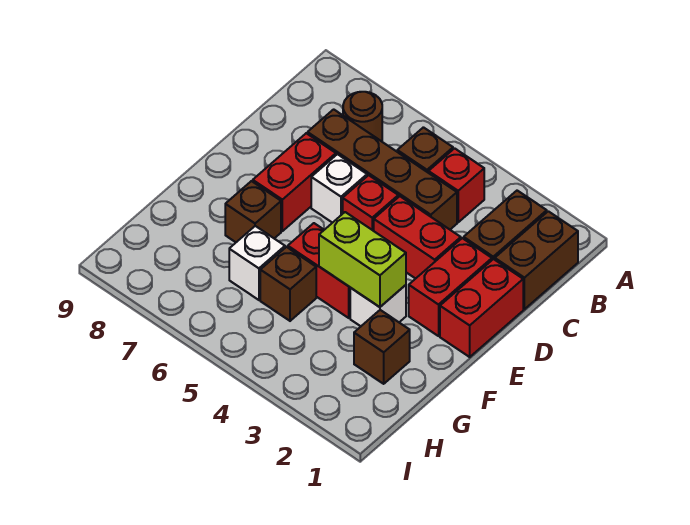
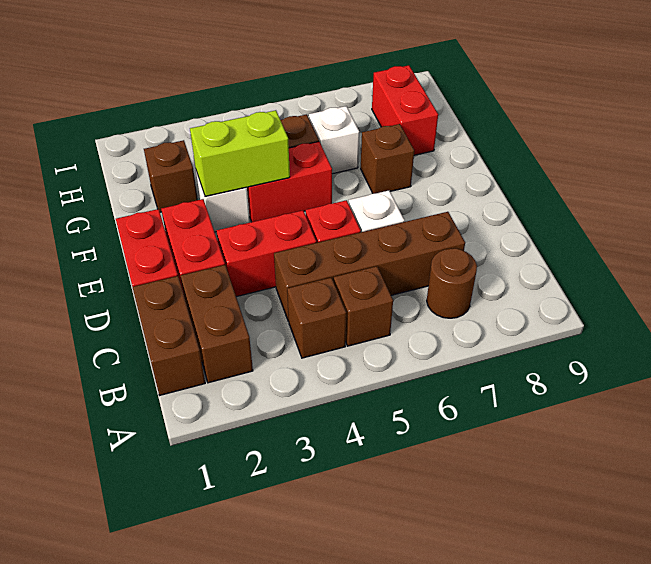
red brick B4 level 1 -> brown brick B4 level 1
red brick D7:E7 level 1 -> red brick G8:H8 level 1

